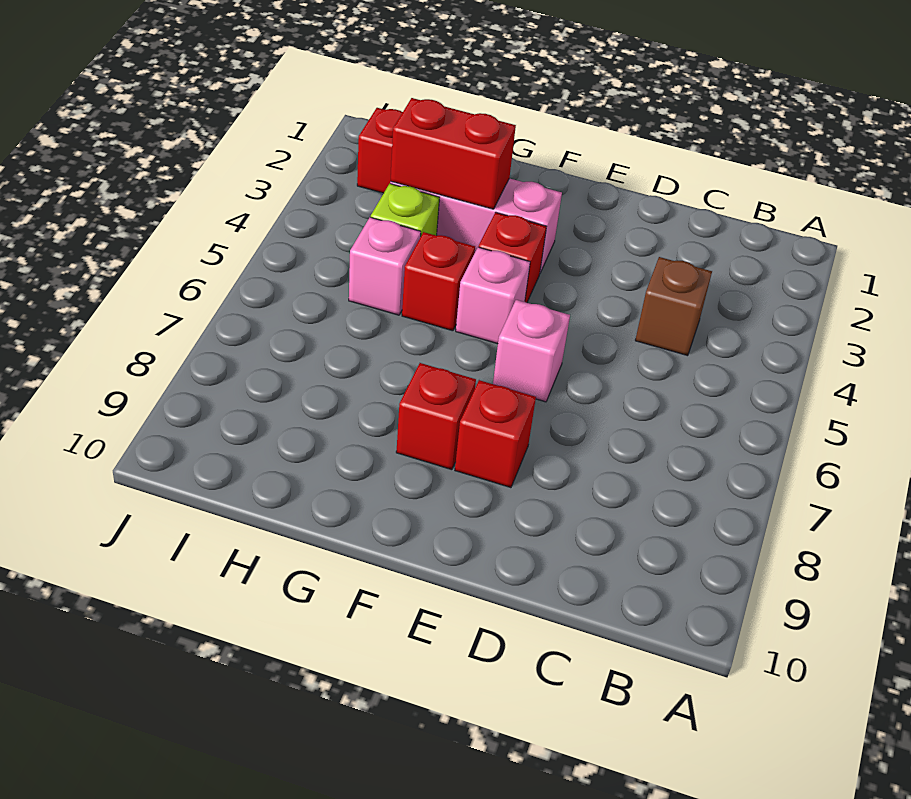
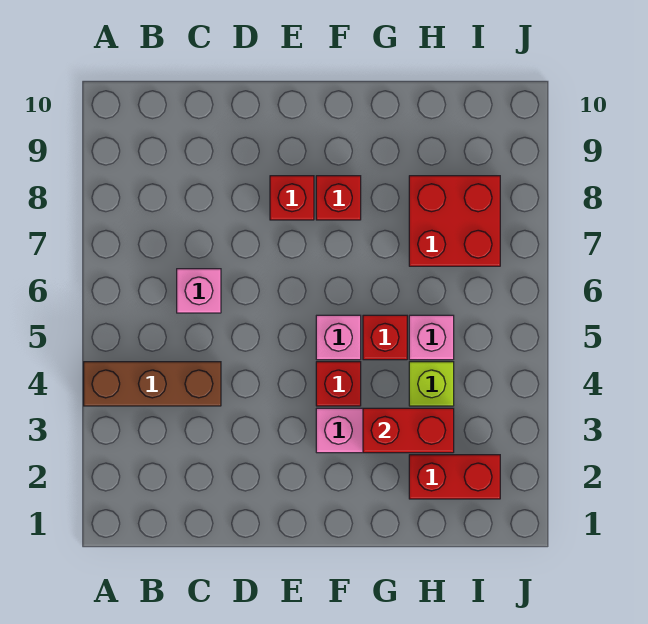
brown brick C4 level 1 -> brown brick A4:C4 level 1
pink brick E6 level 1 -> pink brick C6 level 1
none -> red brick H7:I8 level 1

